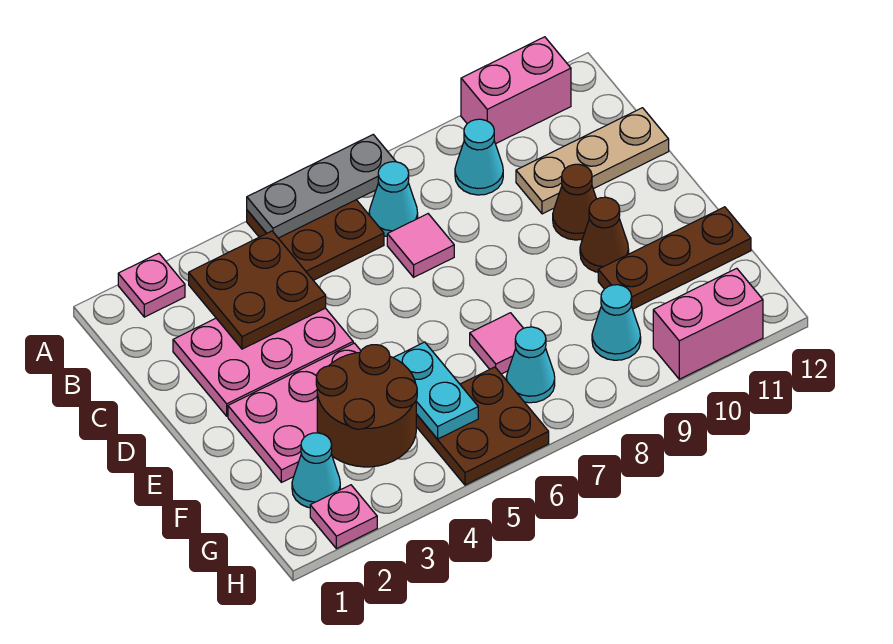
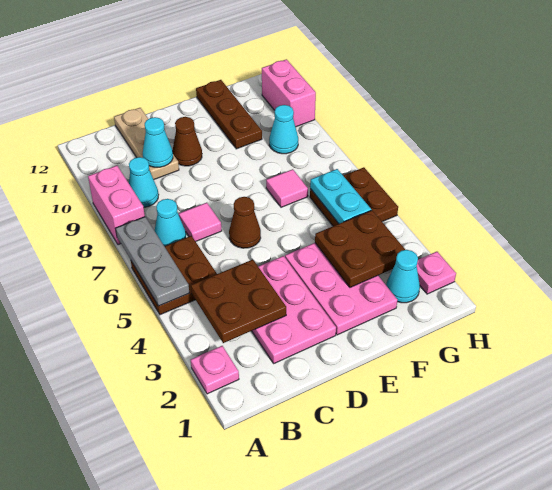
pink brick A10:A11 level 1 -> pink brick A8:A9 level 1
brown cone E10 level 1 -> brown cone D6 level 1
brown round brick F3:G4 level 2 -> brown plate F3:G4 level 2
cyan plate F5:G5 level 2 -> cyan plate G5:G6 level 2
cyan cone G7 level 1 -> cyan cone C10 level 2

